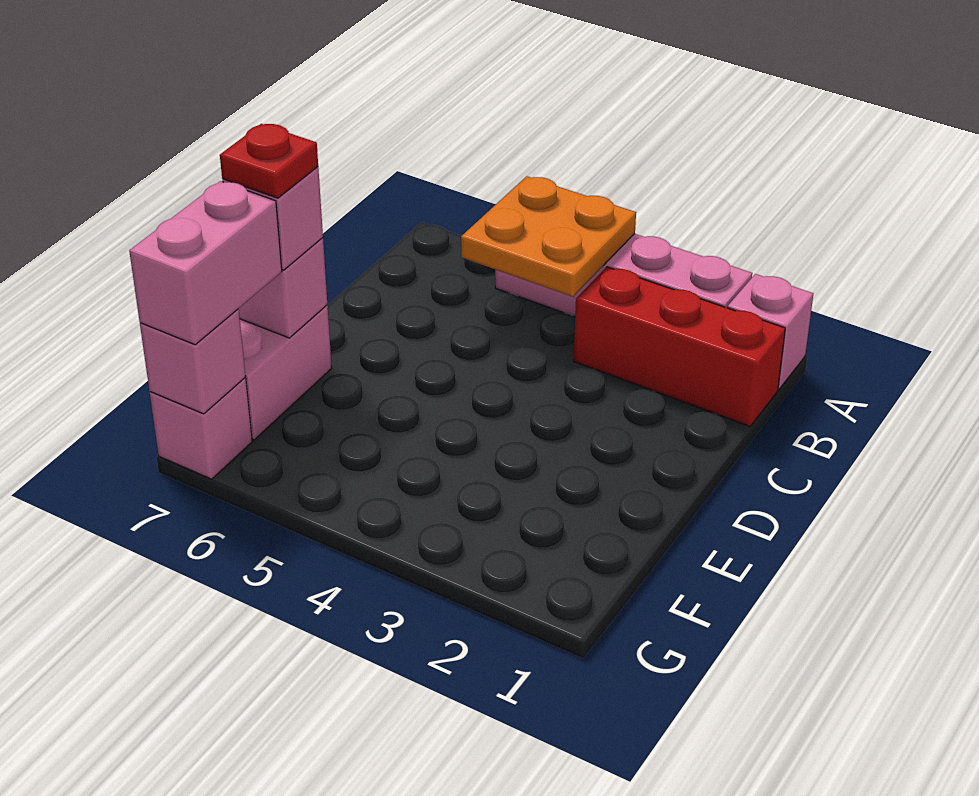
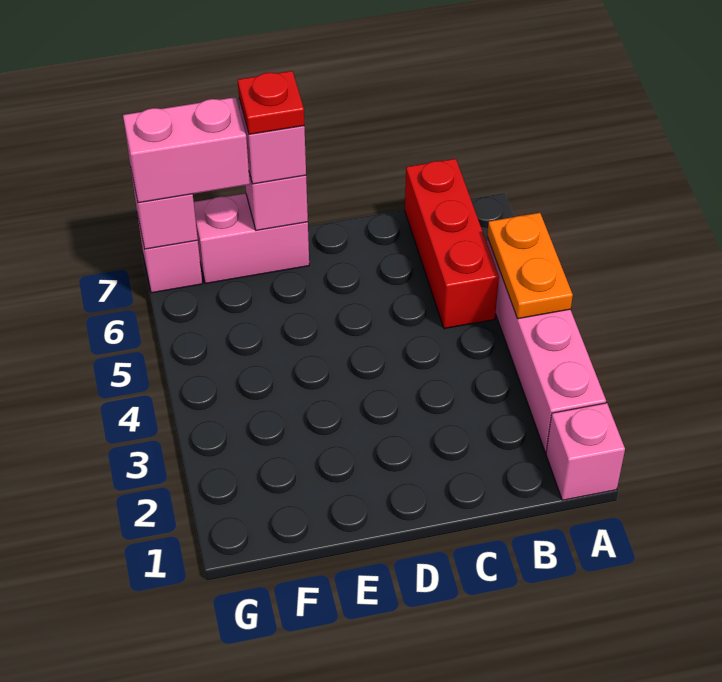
orange plate A4:B5 level 2 -> orange plate A4:A5 level 2
red brick B1:B3 level 1 -> red brick B5:B7 level 1

